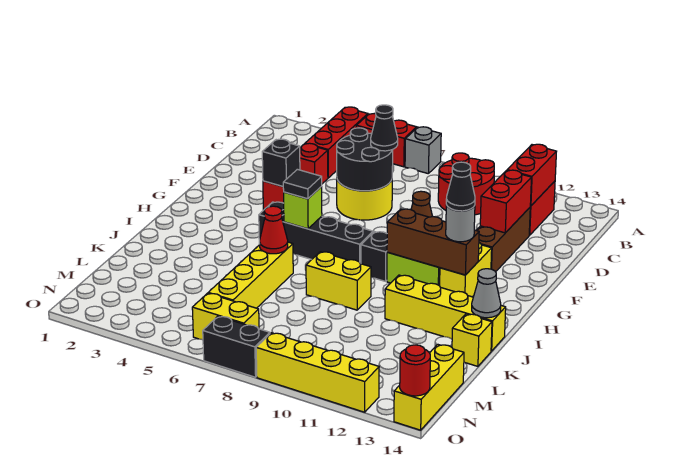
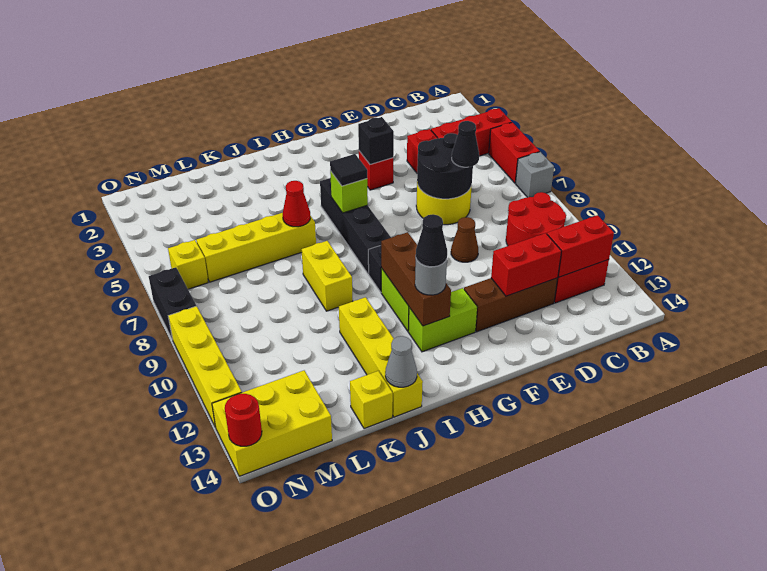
yellow brick G12:H12 level 1 -> lime brick G12:H12 level 1
yellow brick M14:O14 level 1 -> yellow brick M13:O14 level 1
yellow brick N6:N7 level 1 -> yellow brick N6 level 1

